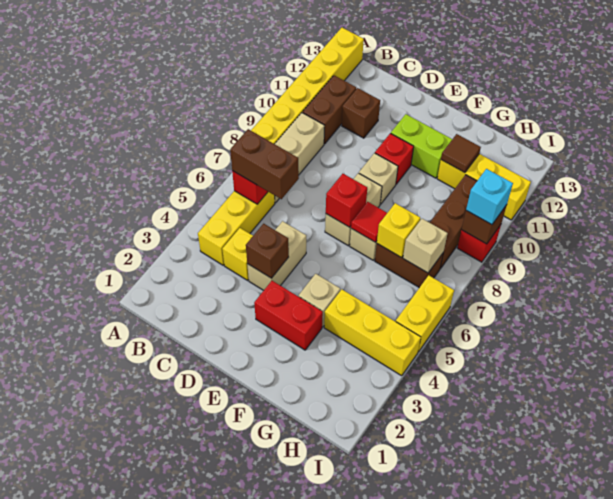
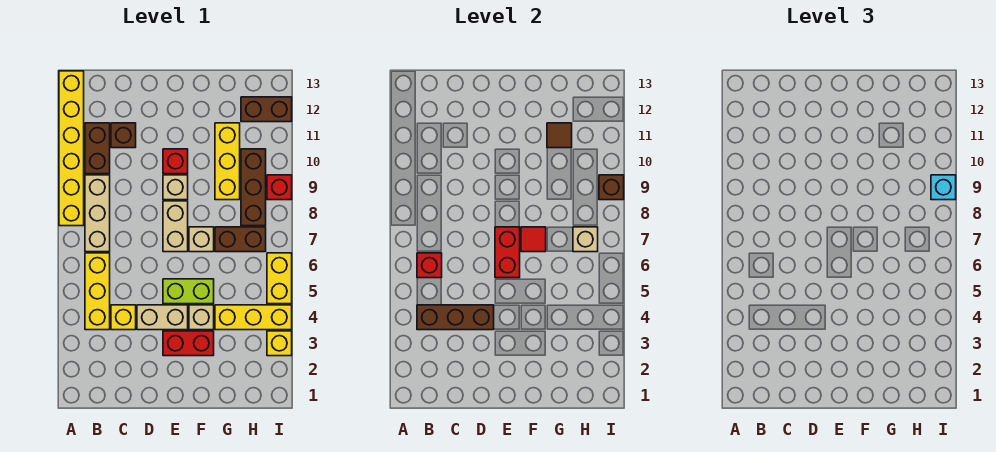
brown brick B6:C6 level 3 -> brown brick H12:I12 level 1
tan brick D4:D5 level 1 -> tan brick D4:E4 level 1
brown brick D4 level 2 -> brown brick B4:D4 level 2
red brick E7 level 2 -> red brick E6:E7 level 2
lime brick E11:F11 level 1 -> lime brick E5:F5 level 1
yellow brick G7 level 2 -> yellow brick I3 level 1
yellow brick G11:I11 level 1 -> yellow brick G9:G11 level 1

